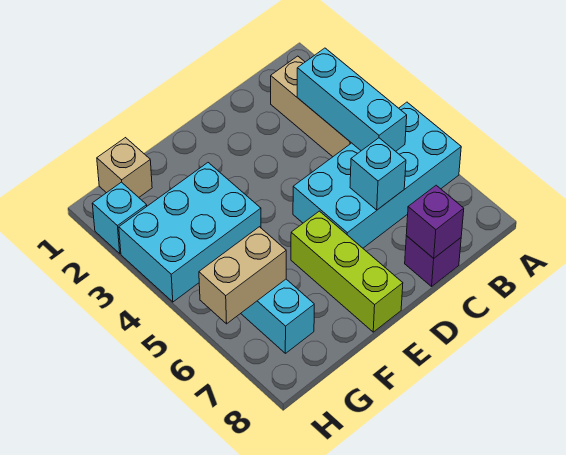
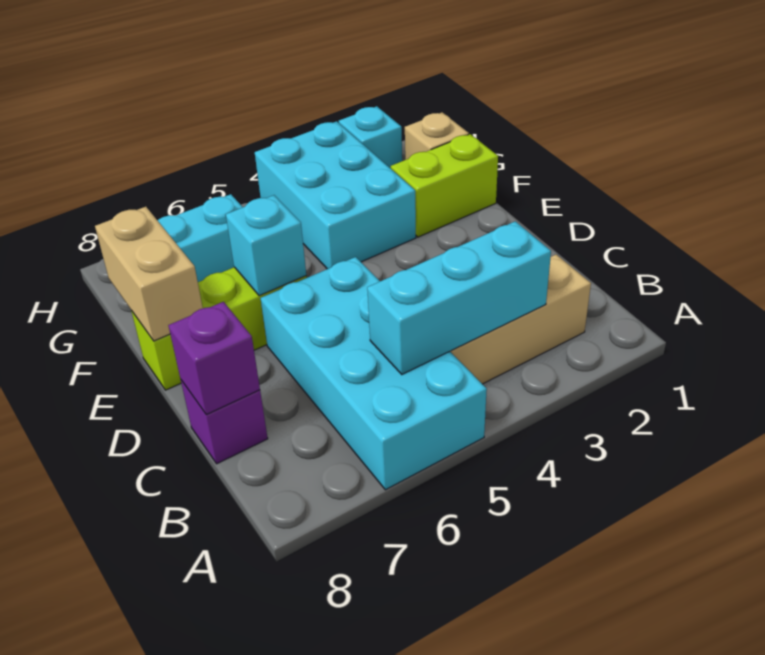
cyan brick C6 level 2 -> cyan brick E6 level 2
none -> lime brick F1:F2 level 1
tan brick G6:H6 level 2 -> tan brick E8:F8 level 2

